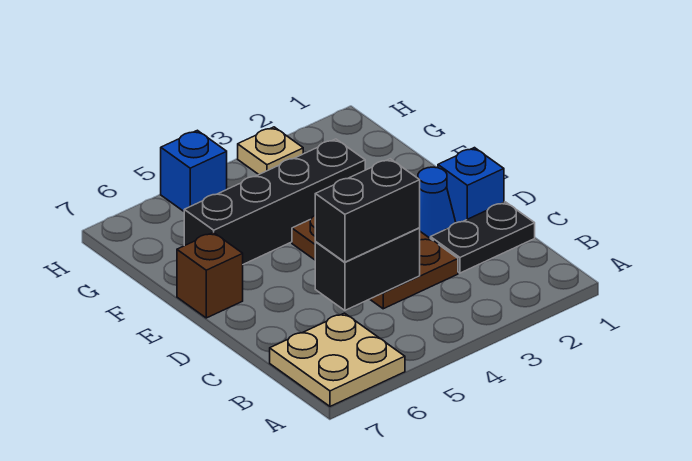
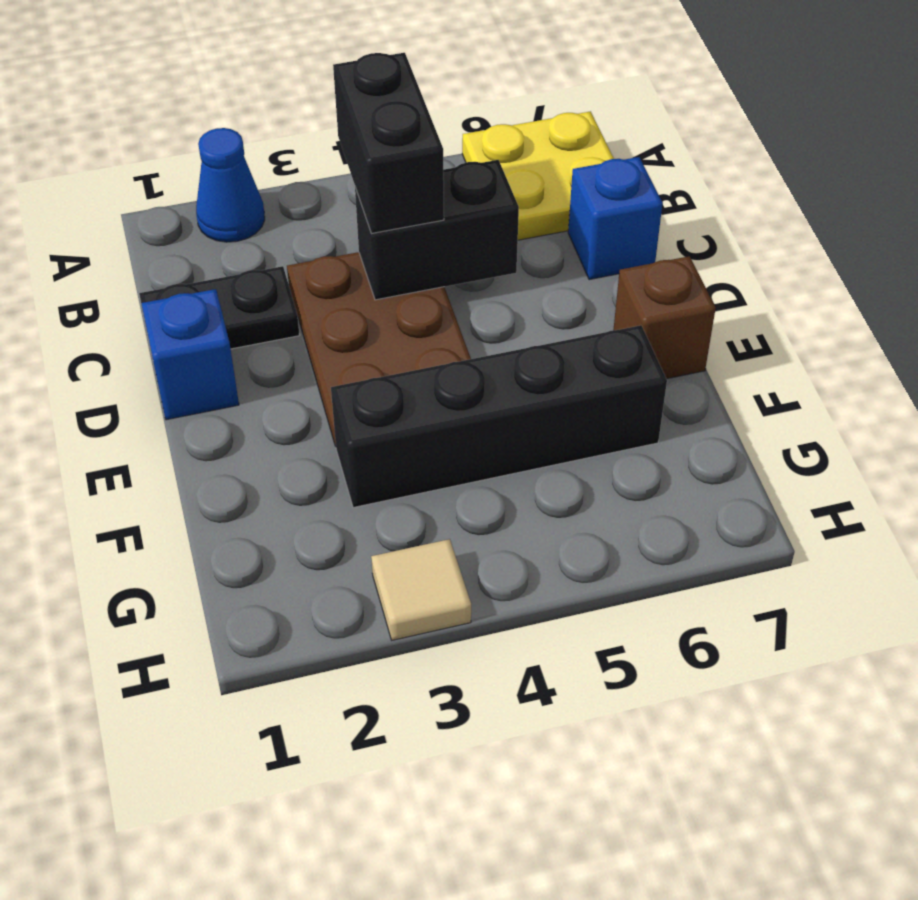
tan plate A6:B7 level 1 -> yellow plate A6:B7 level 1
black brick C4:C5 level 3 -> black brick B4:C4 level 3
blue cone D2 level 1 -> blue cone A2 level 1
tan plate H3 level 1 -> tan tile H3 level 1
blue brick H5 level 1 -> blue brick C7 level 1

